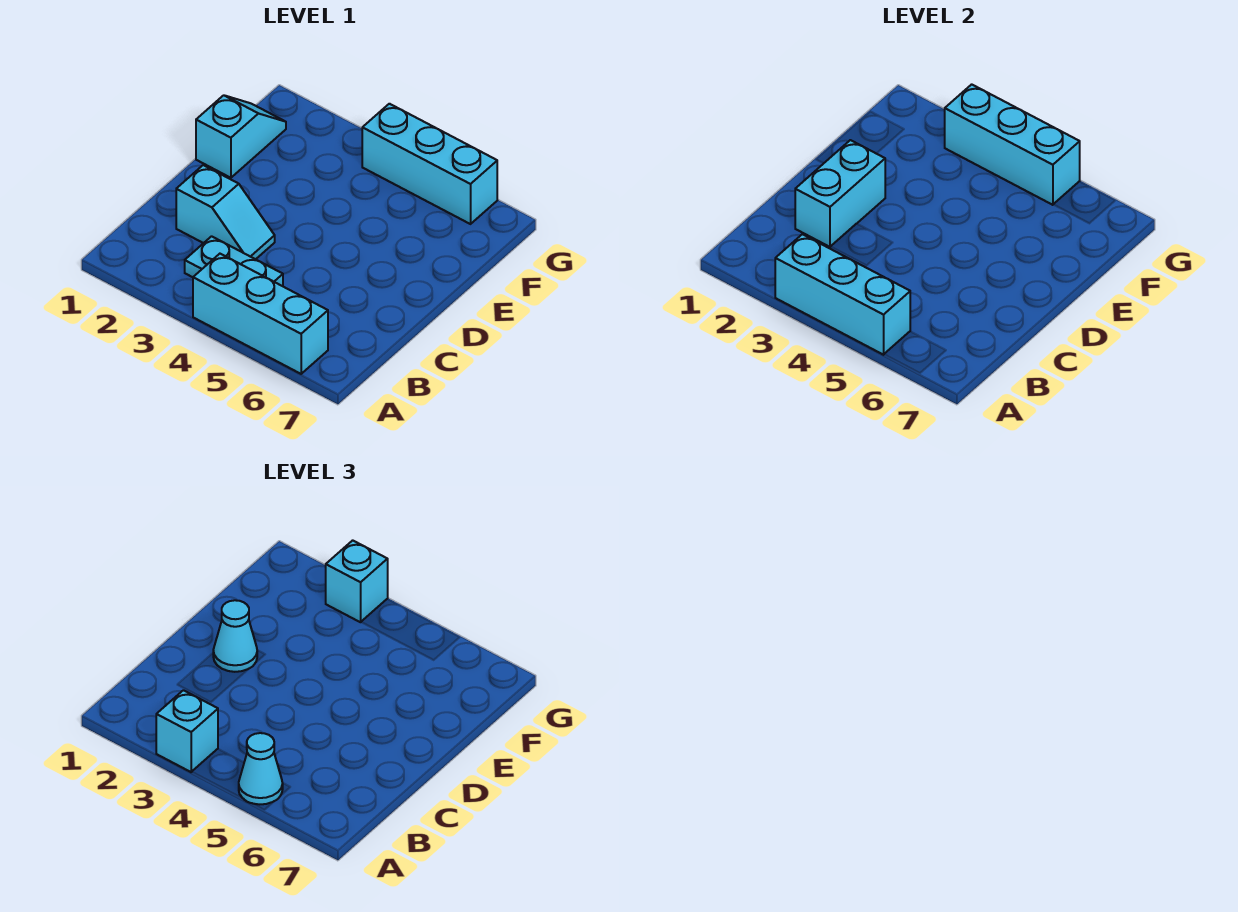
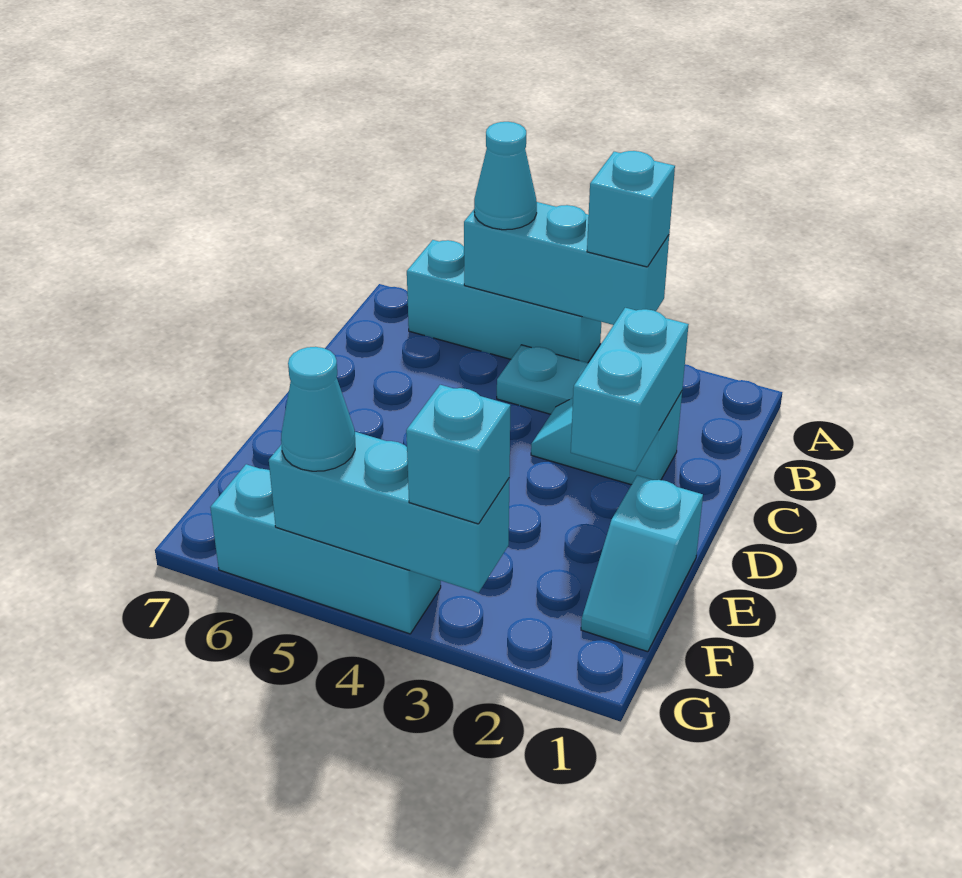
cyan cone D2 level 3 -> cyan cone G5 level 3

